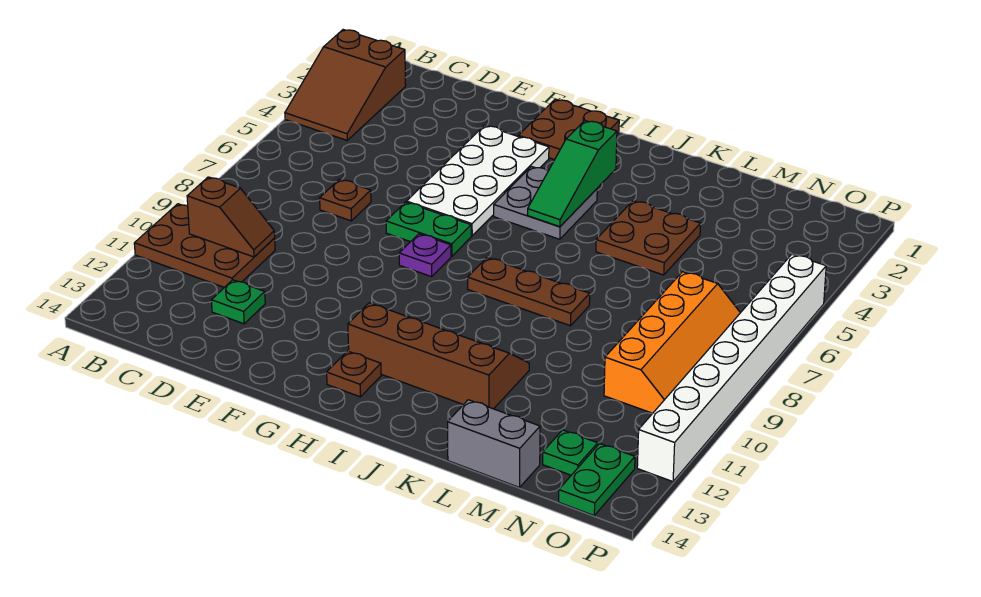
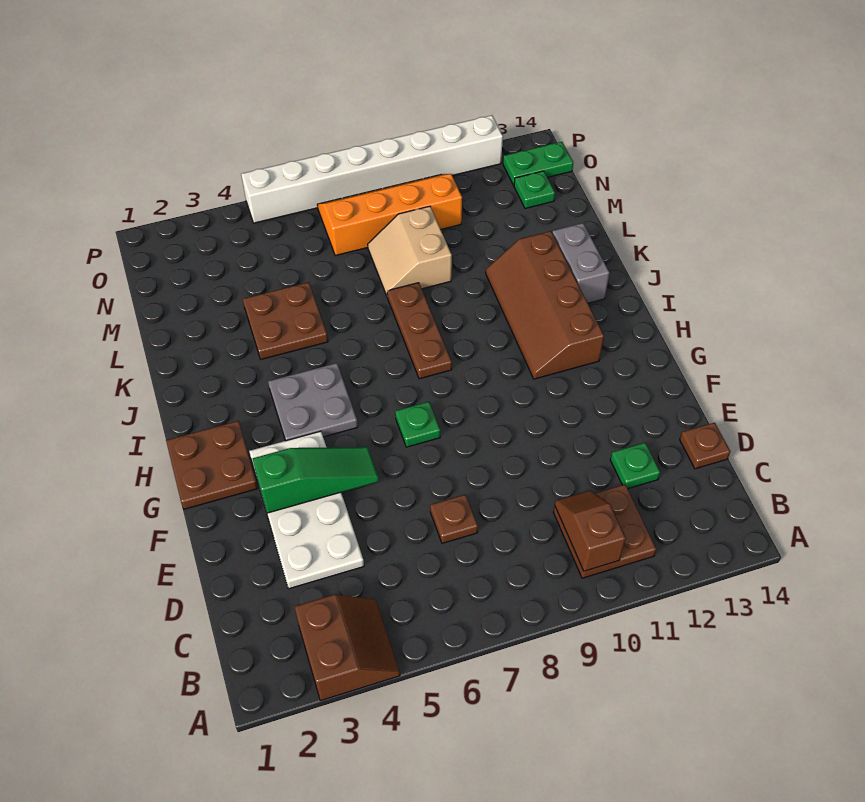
brown slope A2:B4 level 1 top 2 -> brown slope A3:B4 level 1 top 3
brown plate A10:C11 level 1 -> brown plate B10:C11 level 1
white plate F3:G6 level 1 -> white plate D3:G4 level 1
green plate F7:G7 level 1 -> green plate G7 level 1
purple plate G8 level 1 -> none
brown plate H13 level 1 -> brown plate D14 level 1
green slope I3:I5 level 2 top 3 -> green slope F3:F5 level 2 top 3
none -> tan slope L8:M9 level 1 top 9
grey brick L14:M14 level 1 -> grey brick J13:K13 level 1

